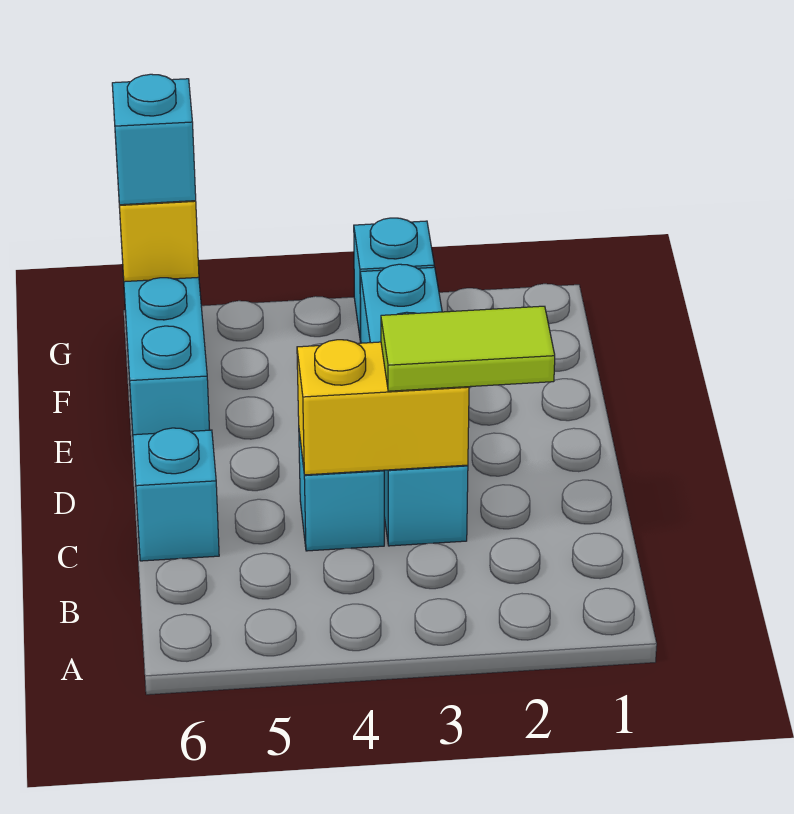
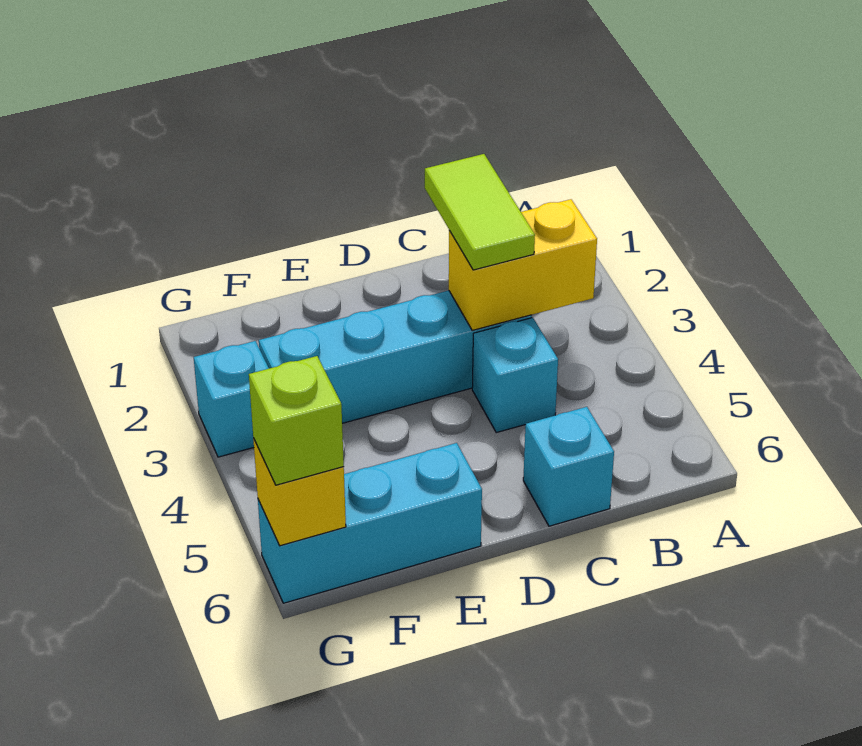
yellow brick C3:C4 level 2 -> yellow brick B3:C3 level 2
cyan brick G6 level 3 -> lime brick G6 level 3

